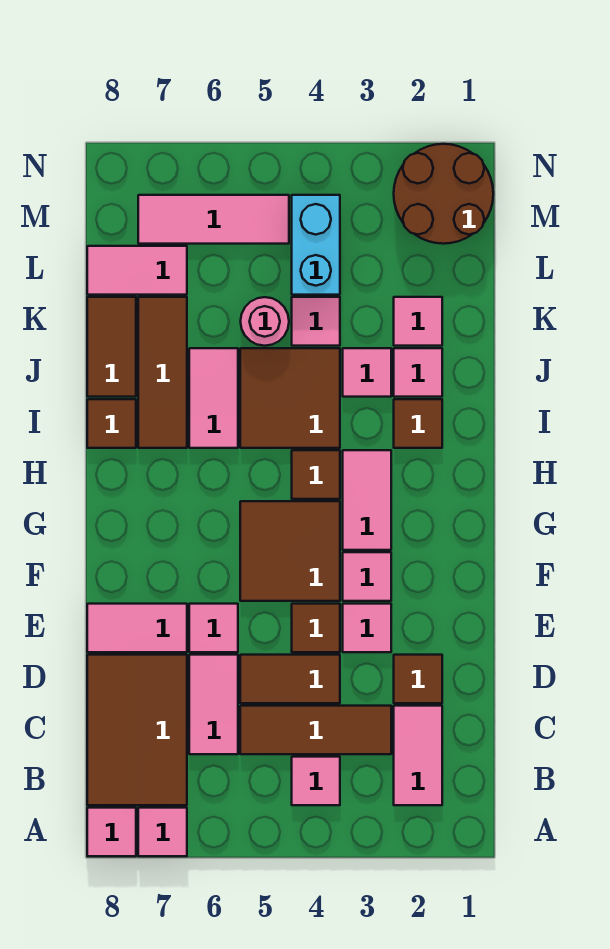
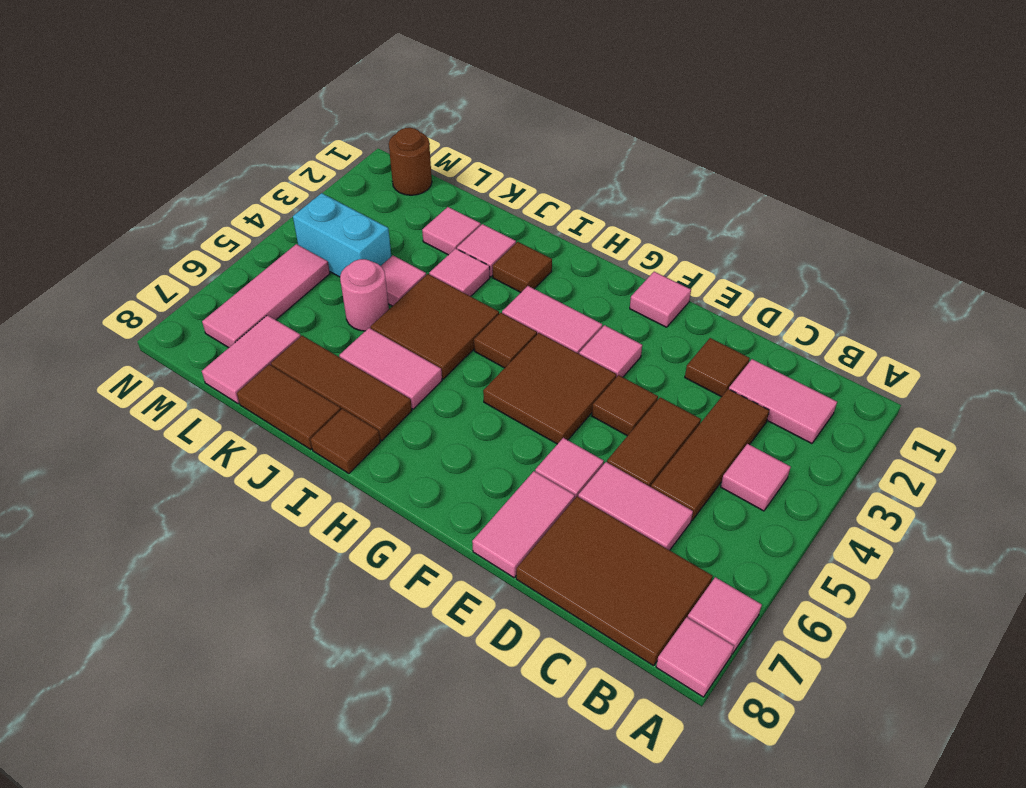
pink tile E3 level 1 -> pink tile F1 level 1
brown round brick M1:N2 level 1 -> brown round brick M1 level 1

